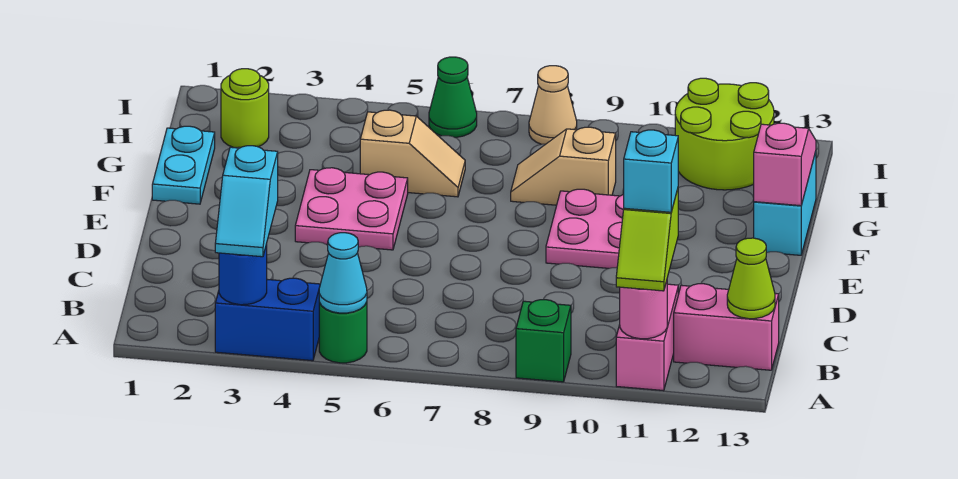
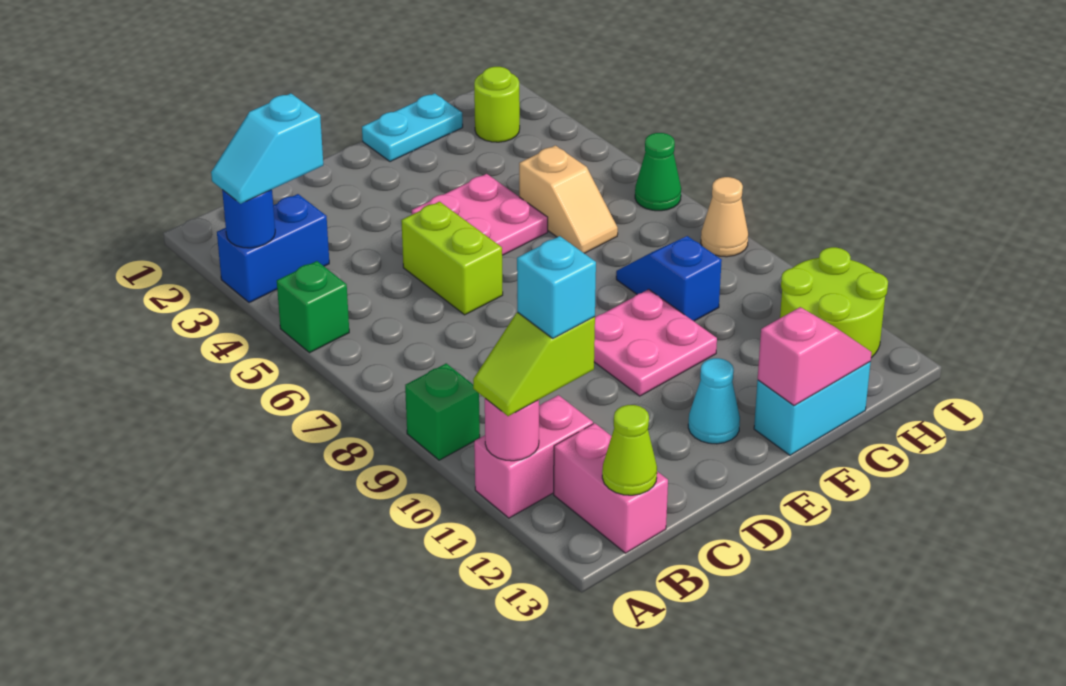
blue brick A3:A4 level 1 -> blue brick A3:B3 level 1
green round brick A5 level 1 -> green brick A5 level 1
cyan cone A5 level 2 -> cyan cone E12 level 1
none -> lime brick D5:D6 level 1
tan slope G8:G9 level 1 top 9 -> blue slope G8:G9 level 1 top 9

